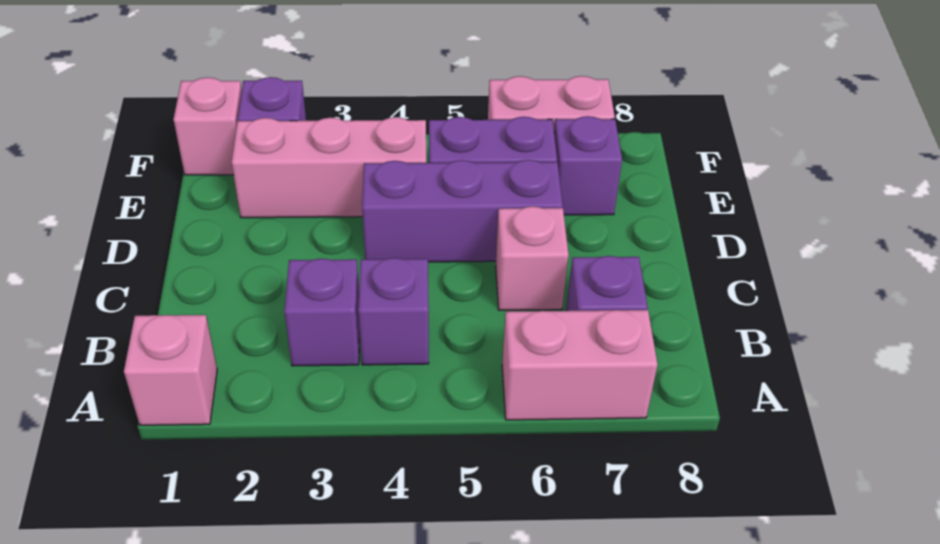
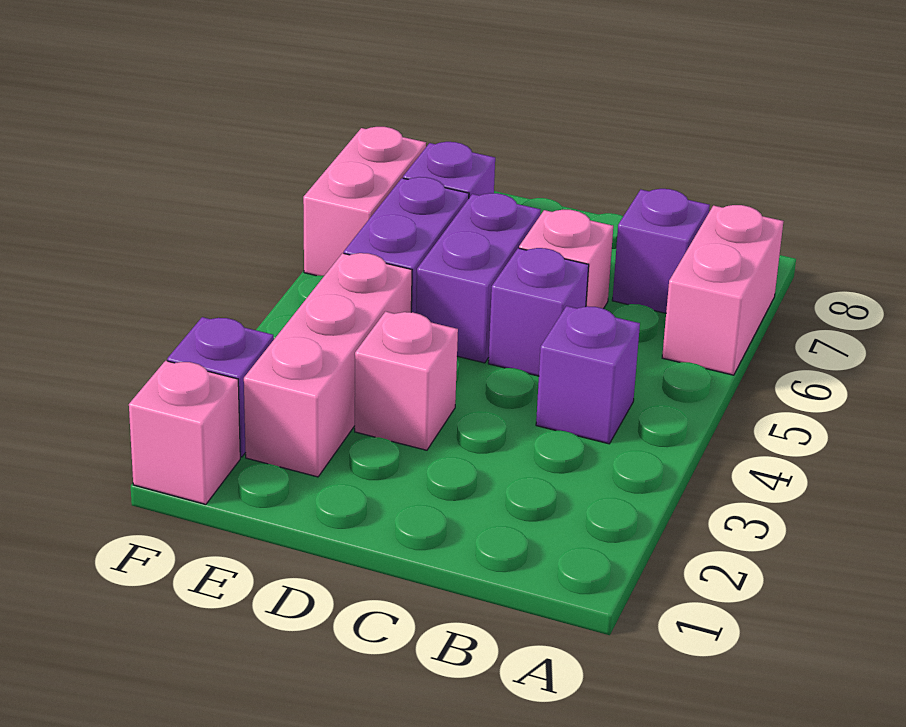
pink brick A1 level 1 -> pink brick D3 level 1
purple brick B3 level 1 -> purple brick C5 level 1
purple brick D4:D6 level 1 -> purple brick D5:D6 level 1

